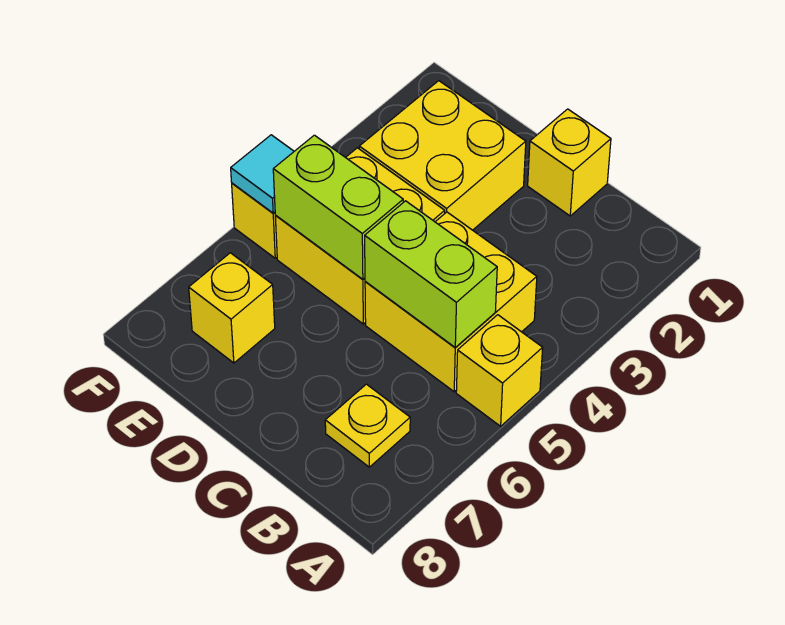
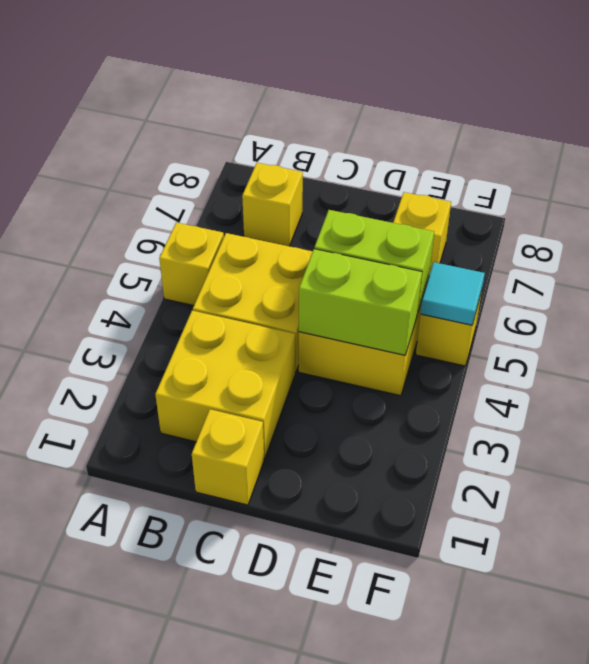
lime brick B5:C5 level 2 -> lime brick D4:E4 level 2
yellow plate B7 level 1 -> yellow brick B7 level 1
yellow brick D2:E3 level 1 -> yellow brick B2:C3 level 1

